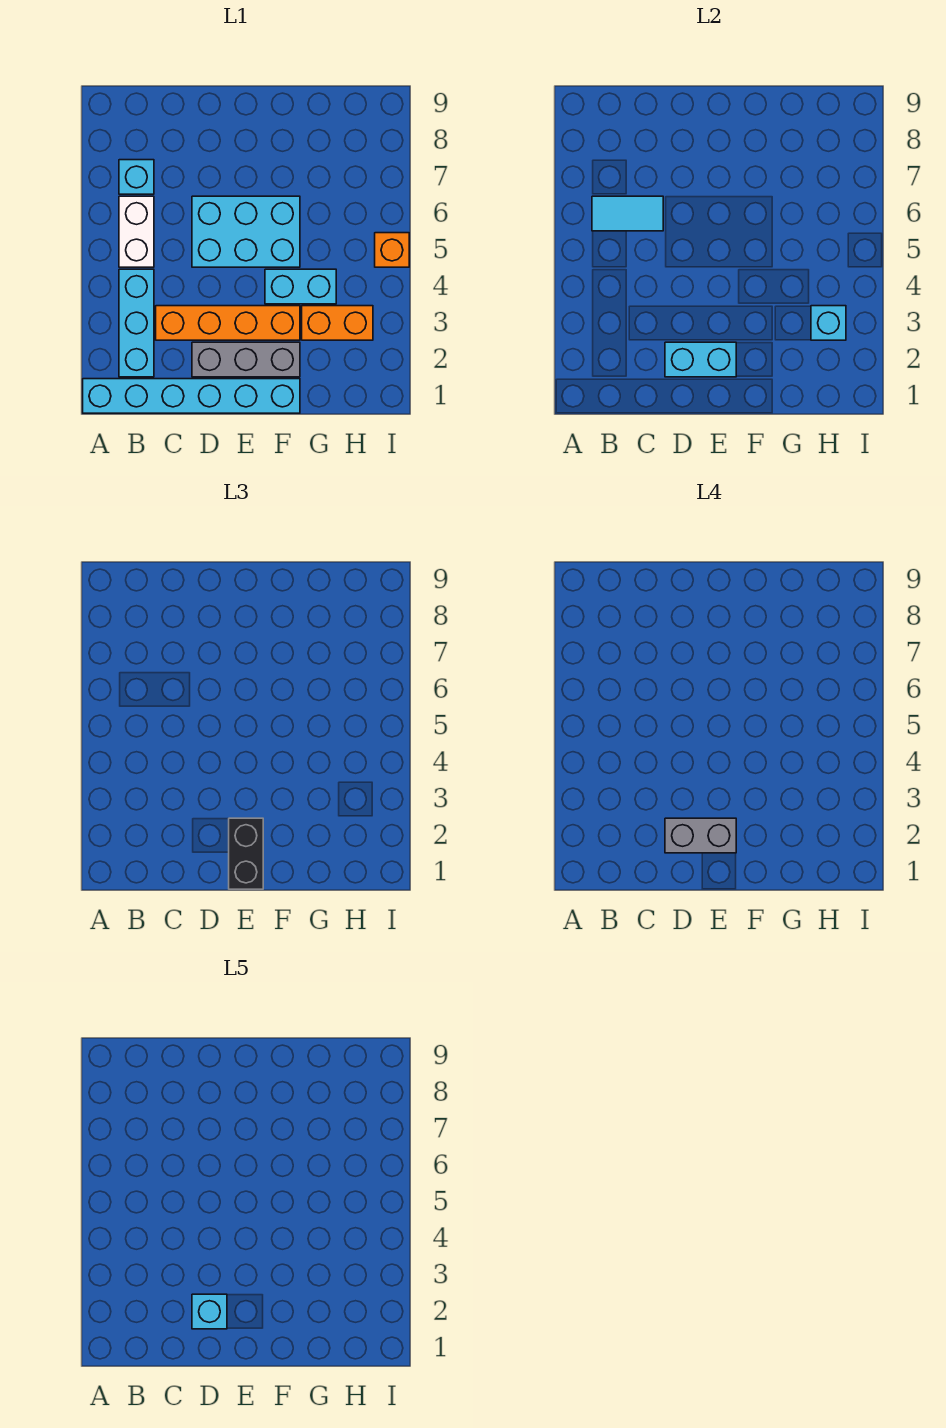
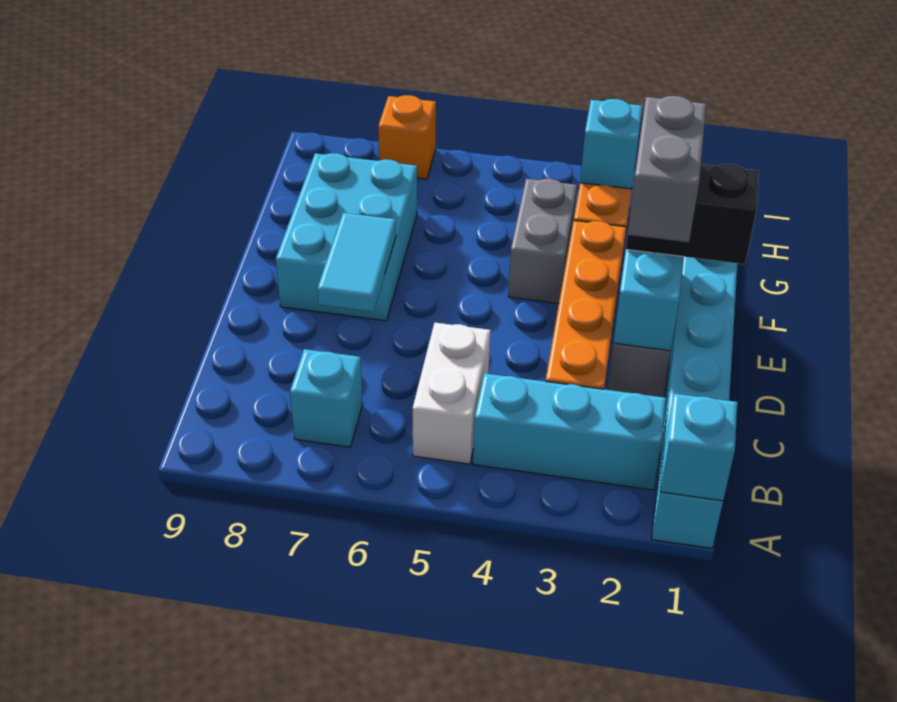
white brick B5:B6 level 1 -> white brick B5:C5 level 1
cyan tile B6:C6 level 2 -> cyan tile D7:E7 level 2
cyan brick D2 level 5 -> cyan brick A1 level 2
cyan brick D5:F6 level 1 -> cyan brick E7:G8 level 1
cyan brick F4:G4 level 1 -> grey brick F4:G4 level 1
orange brick I5 level 1 -> orange brick I7 level 1

